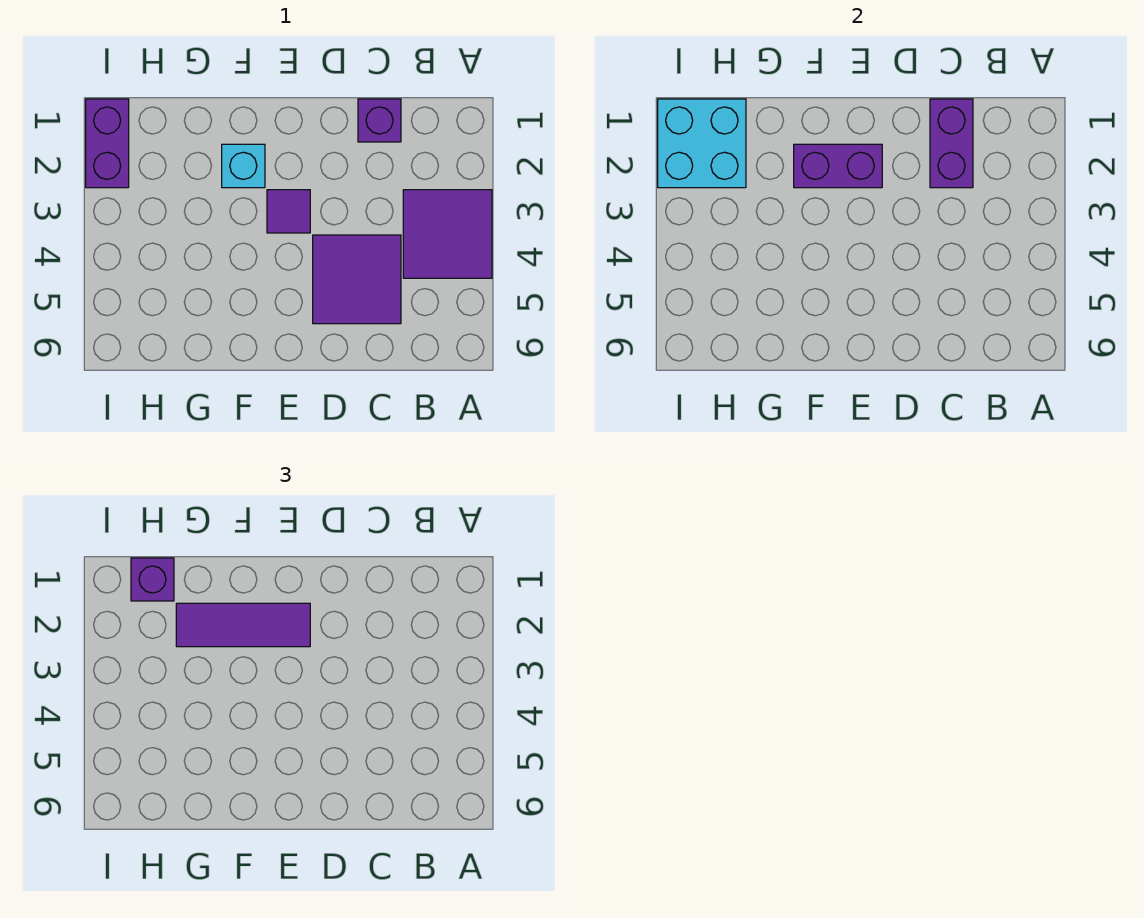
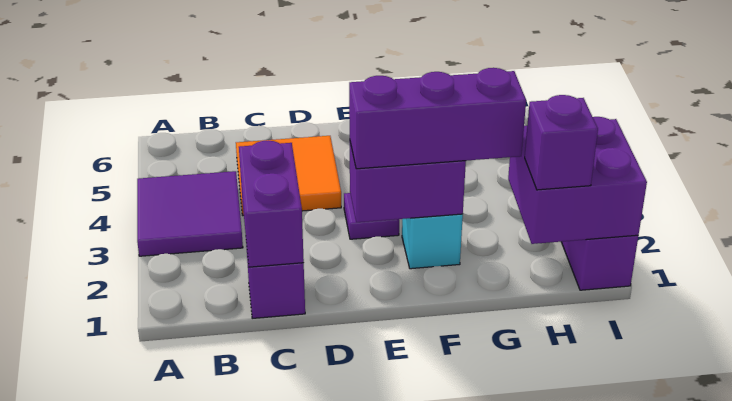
purple tile C4:D5 level 1 -> orange tile C4:D5 level 1
purple tile E2:G2 level 3 -> purple brick E2:G2 level 3
cyan brick H1:I2 level 2 -> purple brick H1:I2 level 2

